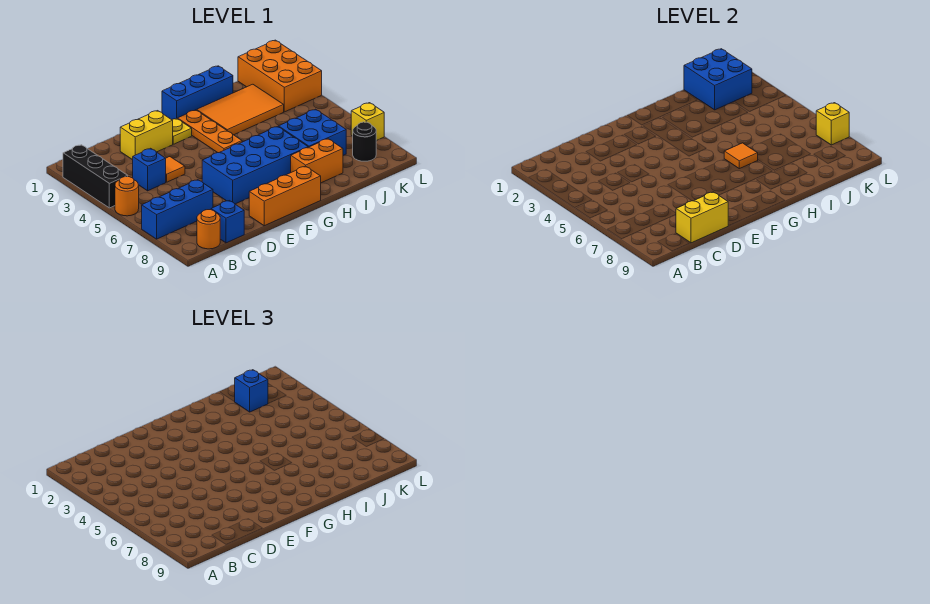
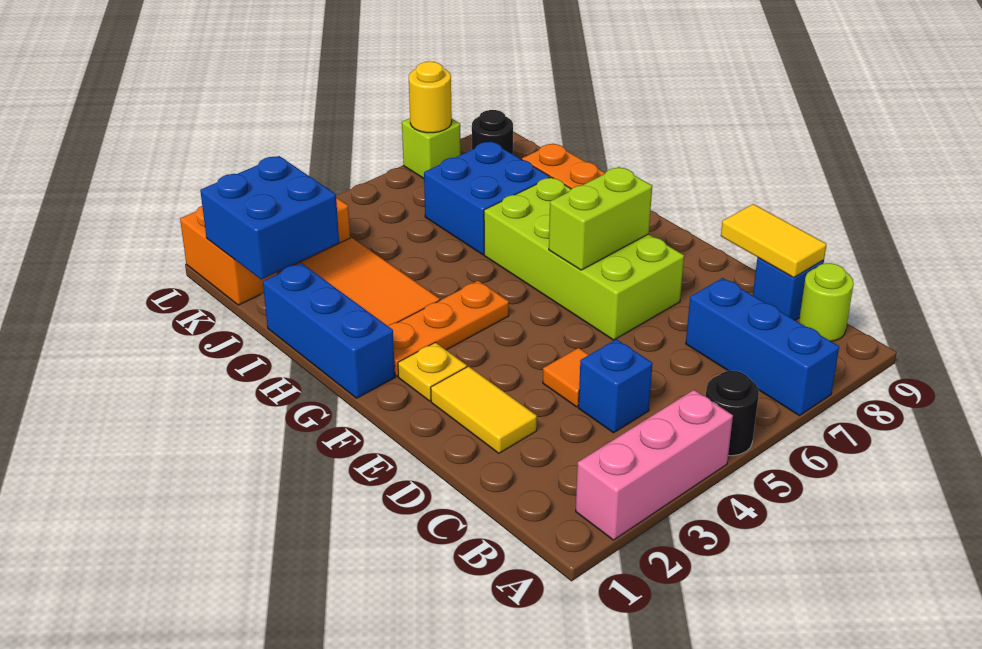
black brick A2:A4 level 1 -> pink brick A2:A4 level 1
orange round brick A5 level 1 -> black round brick A5 level 1
orange round brick B9 level 1 -> lime round brick B9 level 1
yellow brick C9:D9 level 2 -> yellow tile C9:D9 level 2
yellow brick D2:E2 level 1 -> yellow tile D2:E2 level 1
blue brick E6:H7 level 1 -> lime brick E6:H7 level 1
orange brick E9:G9 level 1 -> none
none -> lime brick F6:F7 level 2
orange tile H6 level 2 -> none
blue brick J2 level 3 -> none
yellow brick L7 level 1 -> lime brick L7 level 1
yellow brick L7 level 2 -> yellow round brick L7 level 2

